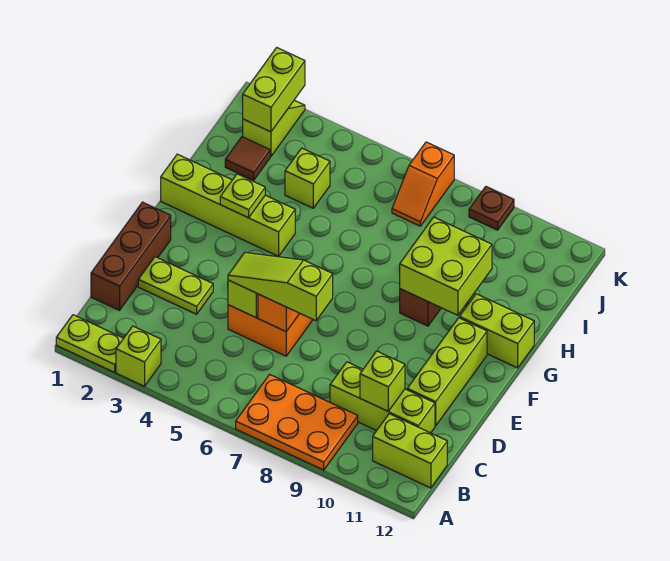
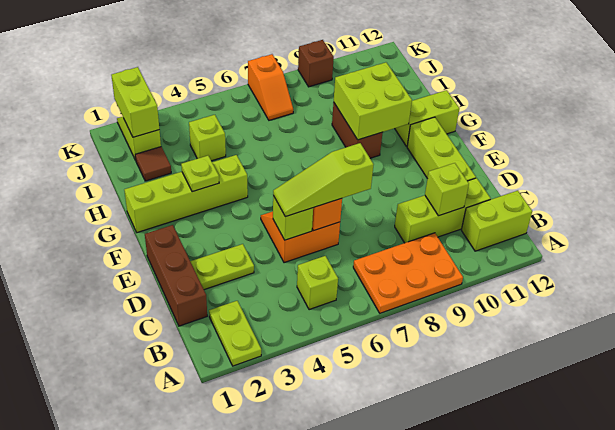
lime plate A1:A2 level 1 -> lime plate A2:B2 level 1
lime brick A3 level 1 -> lime brick B5 level 1
brown plate K9 level 1 -> brown brick K9 level 1

